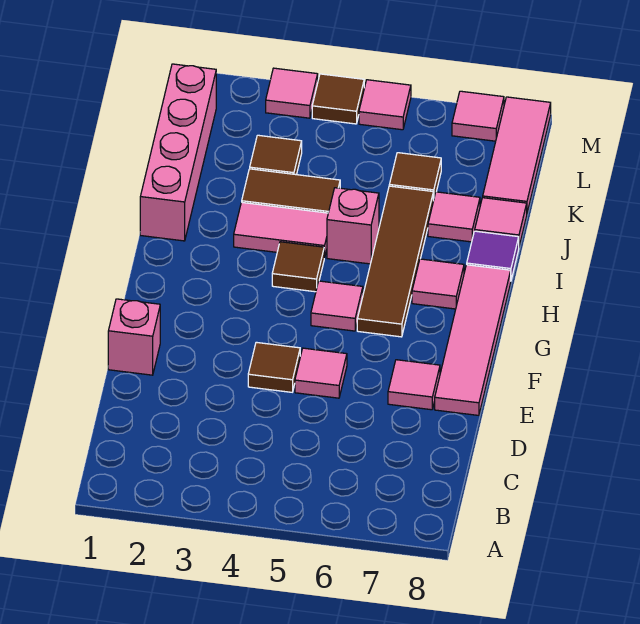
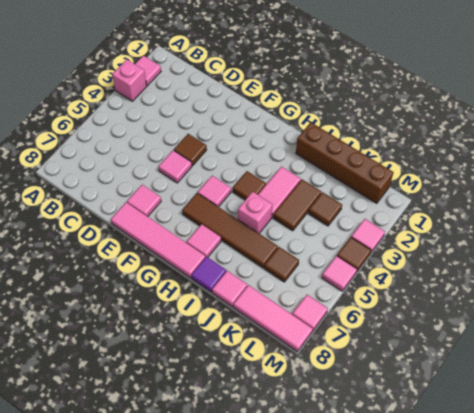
pink brick E1 level 1 -> pink brick A3 level 1
pink brick I1:L1 level 1 -> brown brick I1:L1 level 1
pink tile J7 level 1 -> pink tile A2 level 1

